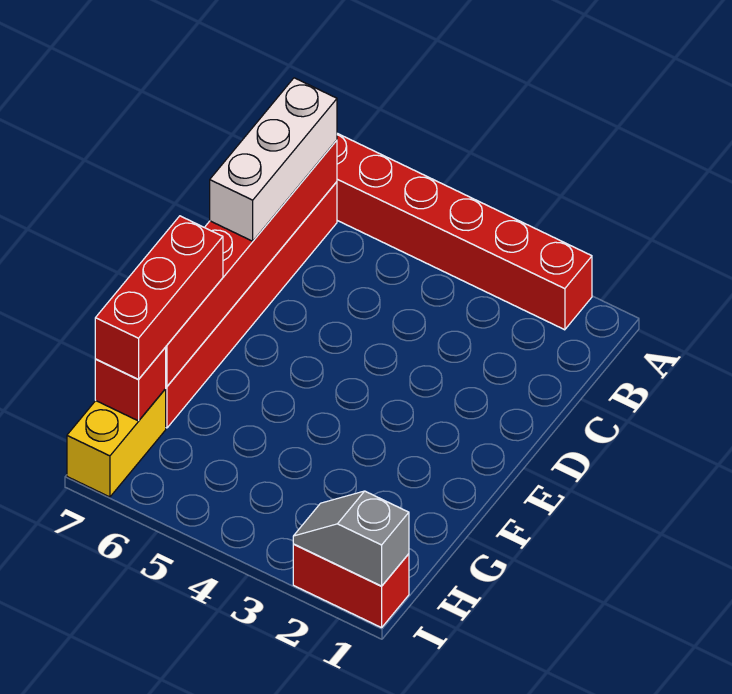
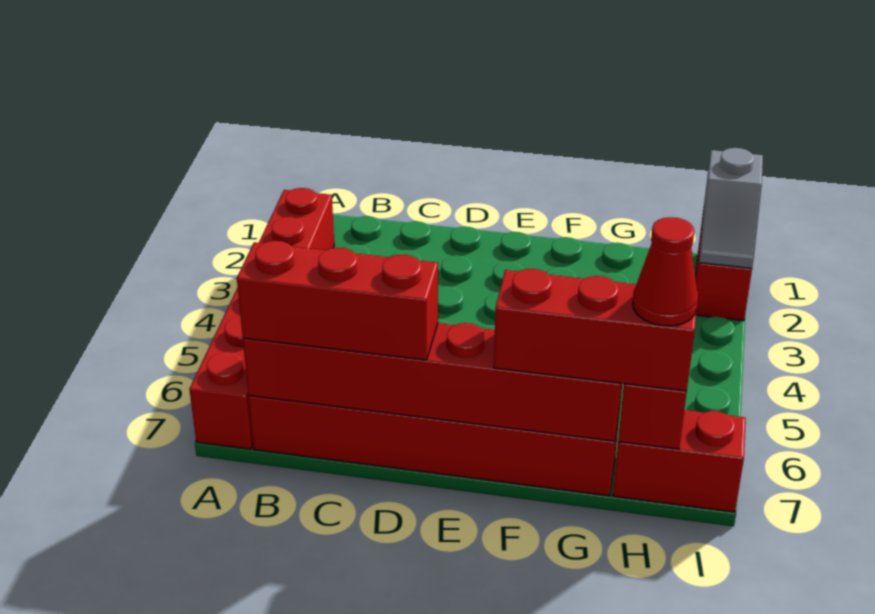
white brick B7:D7 level 3 -> red brick B7:D7 level 3
yellow brick H7:I7 level 1 -> red brick H7:I7 level 1
none -> red cone H7 level 4

